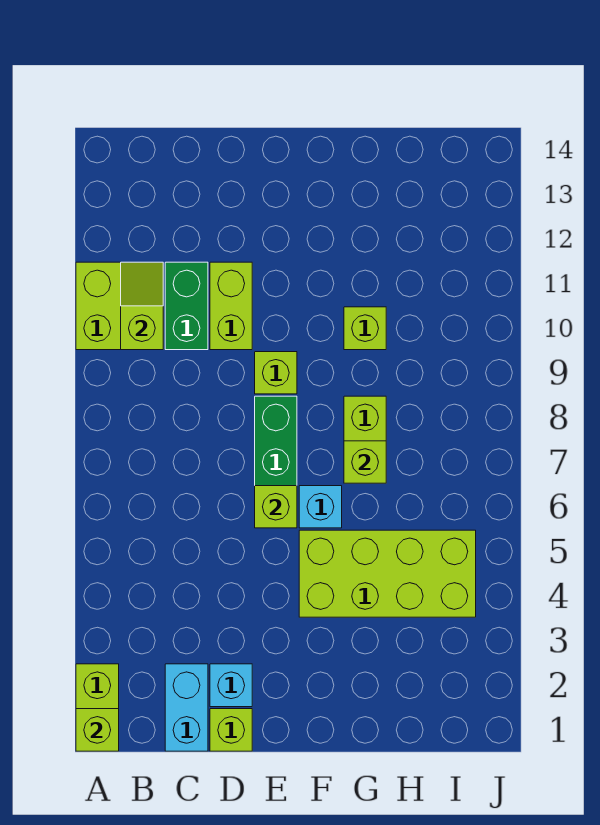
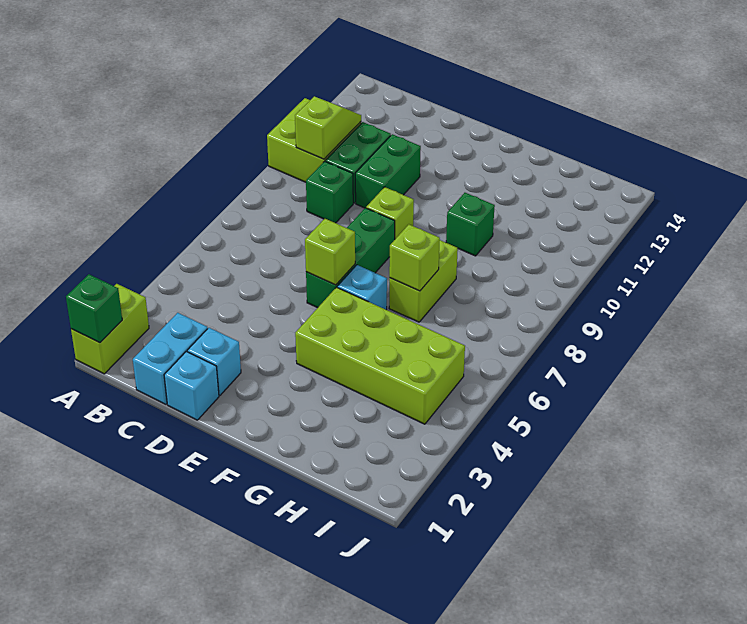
lime brick A1 level 2 -> green brick A1 level 2
none -> green brick C9 level 1
lime brick D1 level 1 -> cyan brick D1 level 1
lime brick D10:D11 level 1 -> green brick D10:D11 level 1
lime brick G10 level 1 -> green brick G10 level 1

